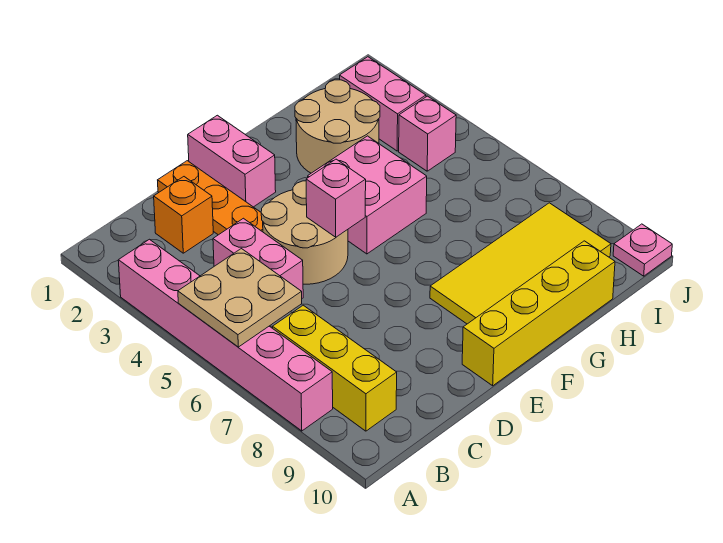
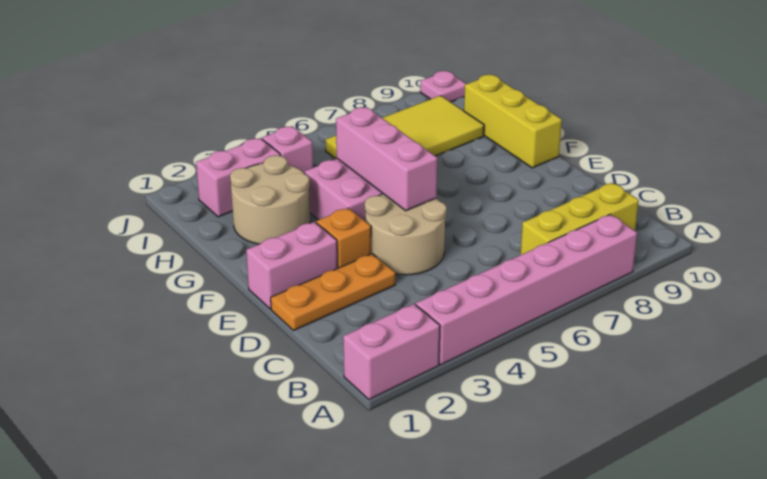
tan plate A5:B6 level 2 -> none
orange brick C2 level 1 -> orange brick E3 level 1
pink brick C4:C5 level 1 -> pink brick A1:A2 level 1
pink brick E5 level 2 -> pink brick E5:G5 level 2
yellow brick E10:H10 level 1 -> yellow brick F10:H10 level 1
yellow tile F8:I9 level 1 -> yellow tile H6:I9 level 1

